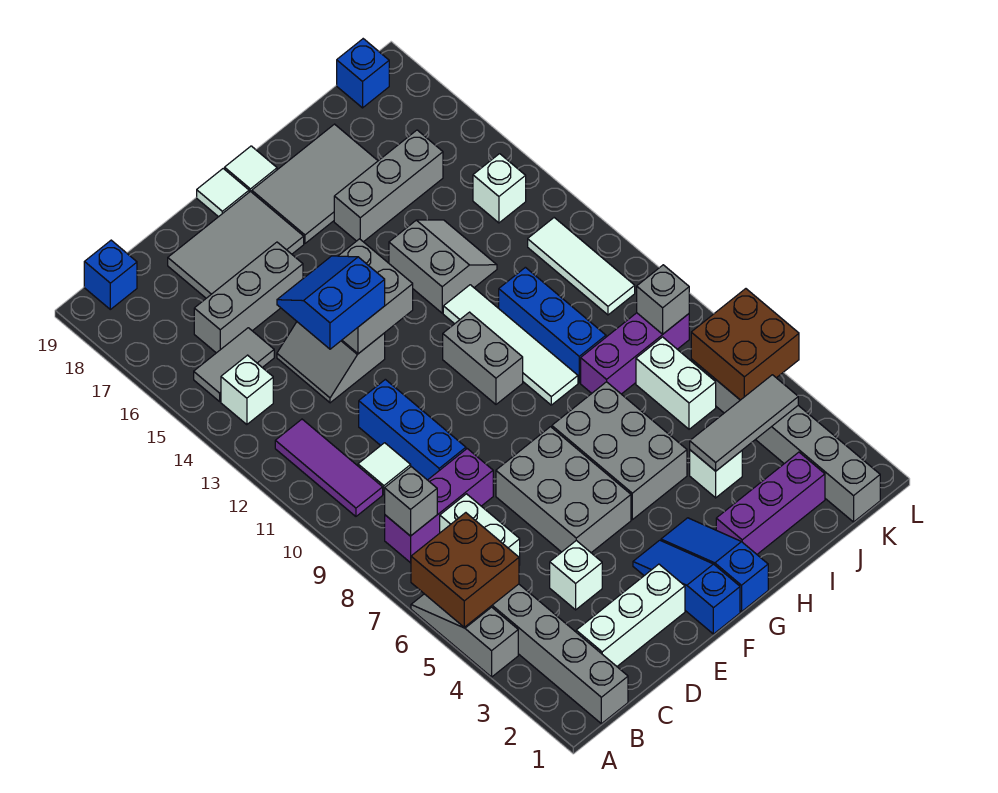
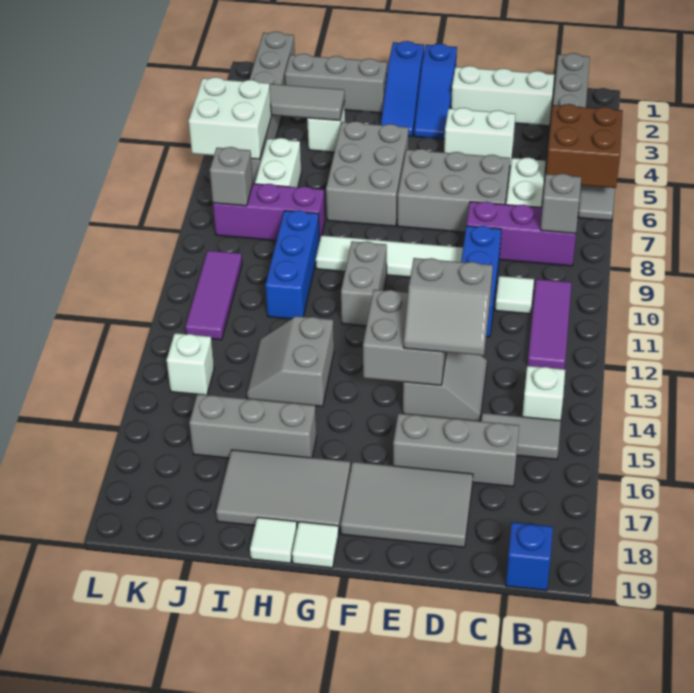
white brick D4 level 1 -> white brick D4:E4 level 1
blue slope D13:E14 level 3 top 13 -> grey slope D13:E14 level 3 top 13
grey brick E5:F7 level 1 -> grey brick D6:F7 level 1
white tile F19 level 1 -> white tile H19 level 1
purple brick H2:J2 level 1 -> grey brick H2:J2 level 1
white tile H9:H12 level 1 -> white tile E9:H9 level 1
brown brick K5:L6 level 2 -> white brick K5:L6 level 2
white tile K10:K12 level 1 -> purple tile K10:K12 level 1
blue brick K19 level 1 -> none

